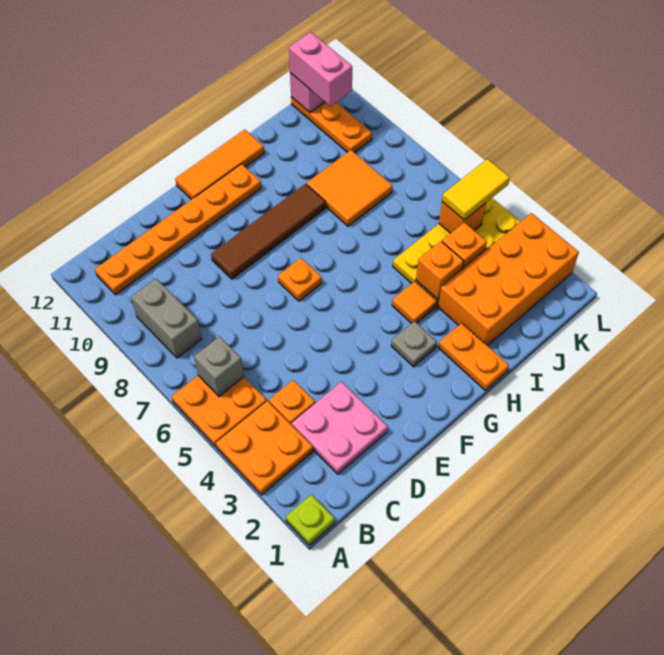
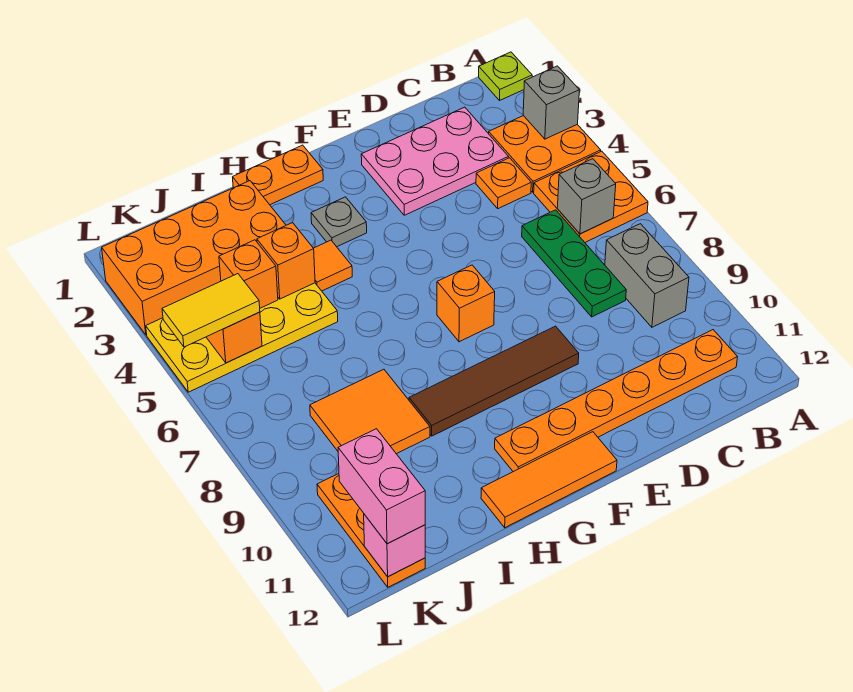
none -> grey brick A3 level 2
pink plate C2:D3 level 1 -> pink plate C2:E3 level 1
none -> green plate C6:C8 level 1
orange plate F7 level 1 -> orange brick F7 level 1
orange plate H1:H2 level 1 -> orange plate G1:H1 level 1

